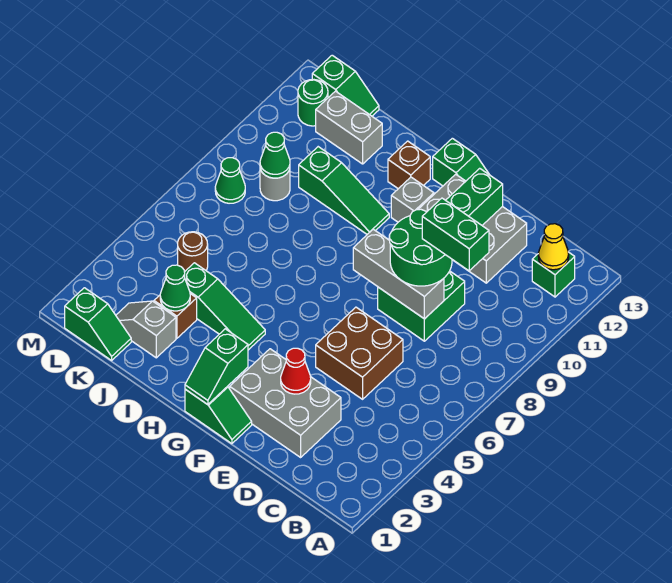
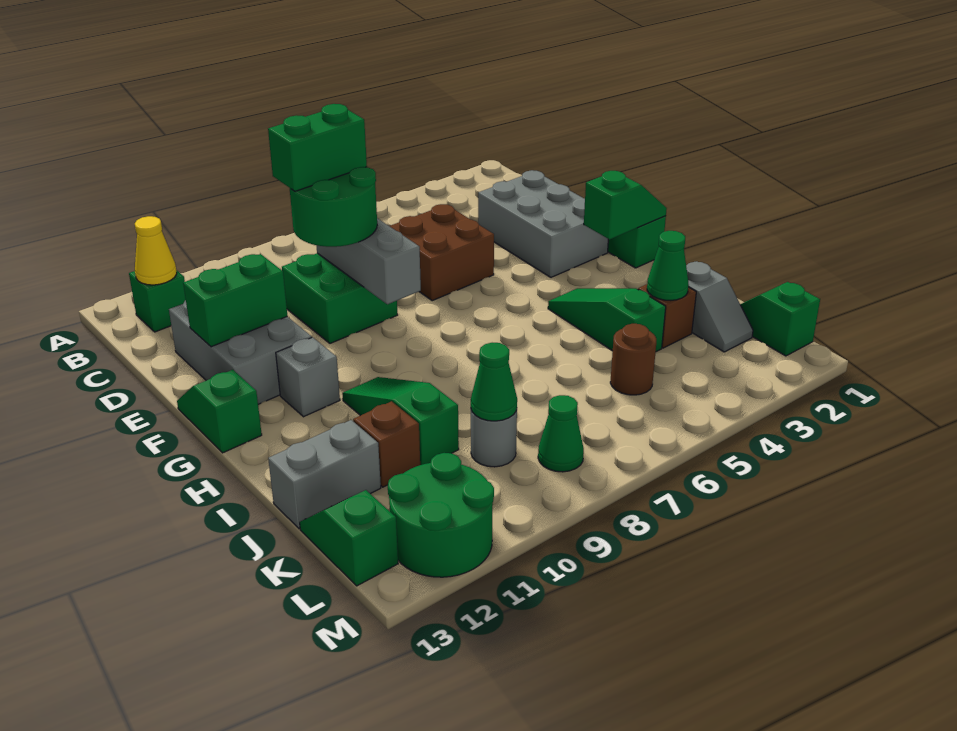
green brick C9:D9 level 4 -> green brick D8:D9 level 4
red cone E3 level 2 -> none
brown brick H12 level 1 -> brown brick J11 level 1
grey brick J12:K12 level 1 -> grey brick J12:J13 level 1
green round brick L12 level 1 -> green round brick L11:M12 level 1

